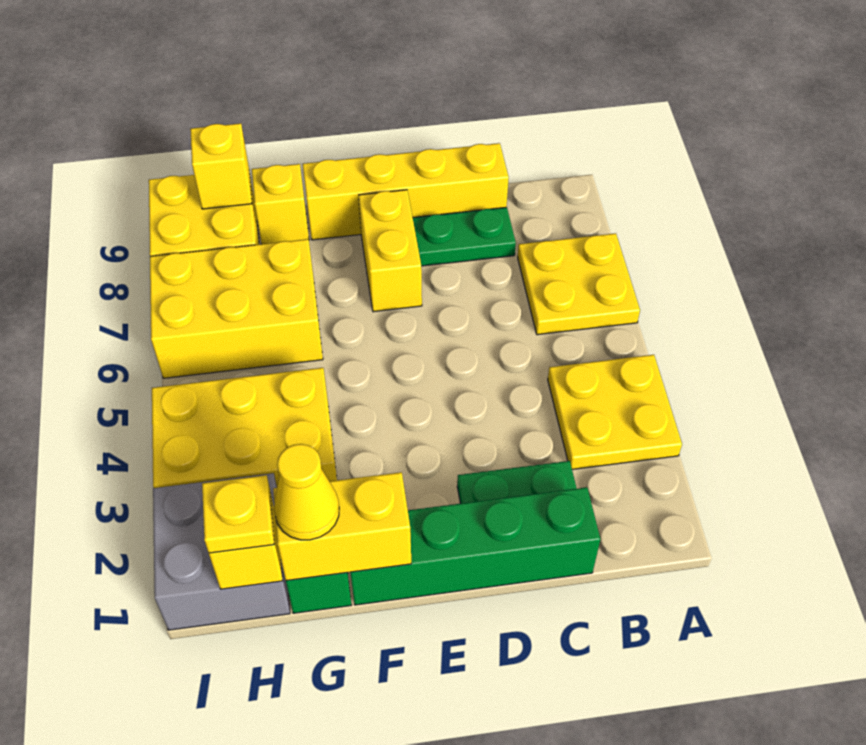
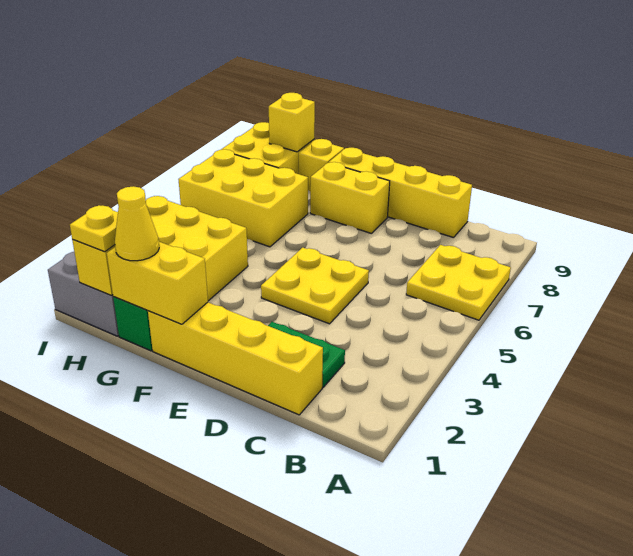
yellow plate A3:B4 level 1 -> yellow plate D4:E5 level 1
green brick C1:F1 level 1 -> yellow brick C1:F1 level 1
green plate C8:D8 level 1 -> none
yellow brick E7:E8 level 1 -> yellow brick E8:F8 level 1

